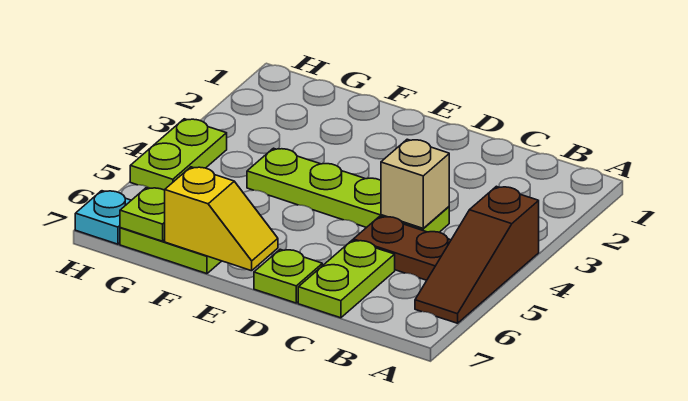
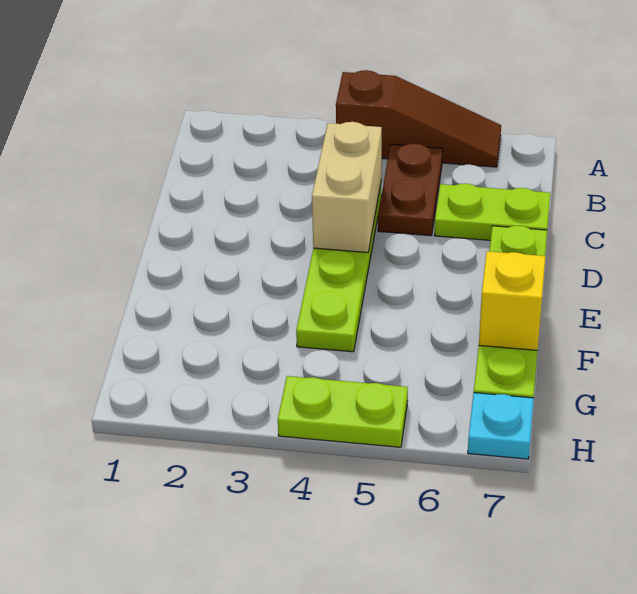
tan brick C4 level 2 -> tan brick C4:D4 level 2
lime plate G7 level 2 -> none

